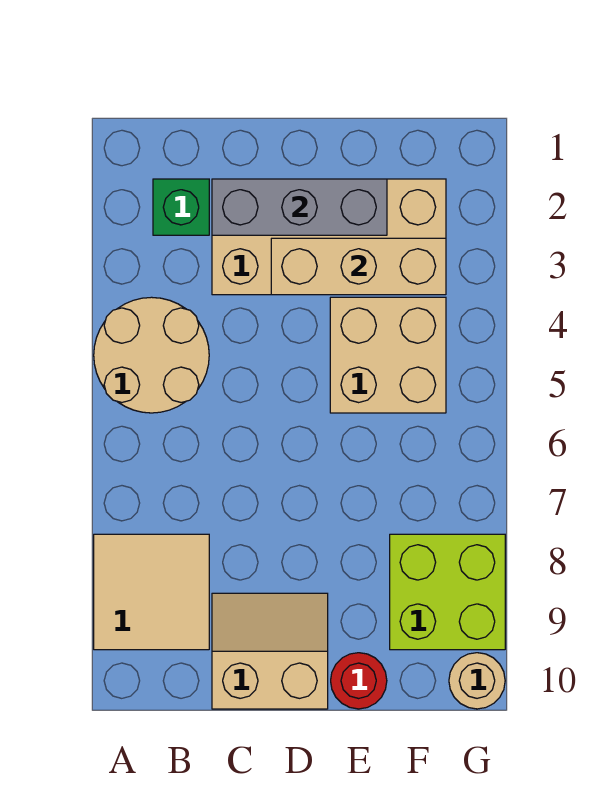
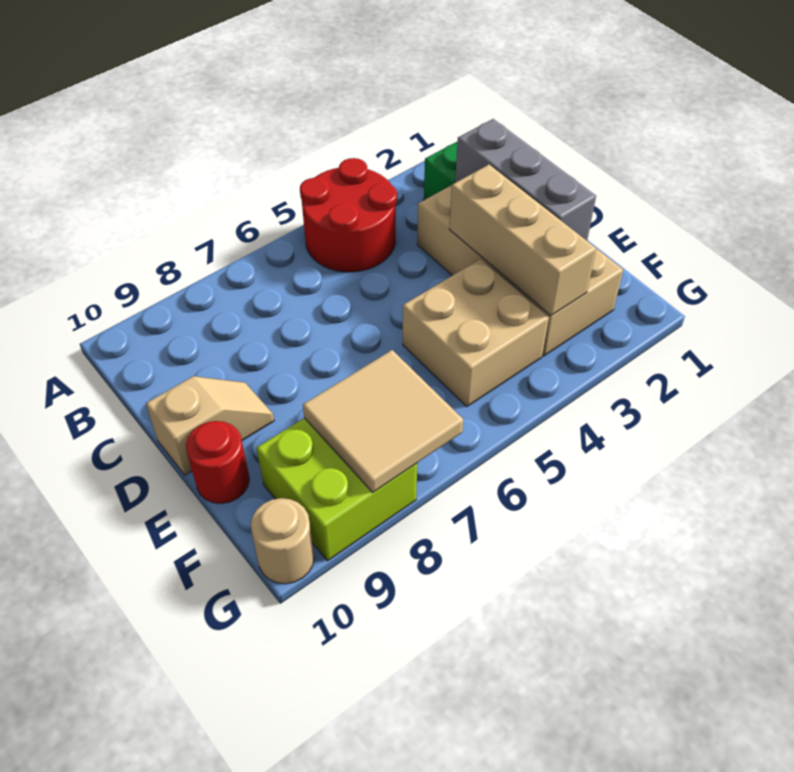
tan round brick A4:B5 level 1 -> red round brick A4:B5 level 1
tan tile A8:B9 level 1 -> tan tile F7:G8 level 2
tan slope C9:D10 level 1 top 10 -> tan slope D9:D10 level 1 top 10

